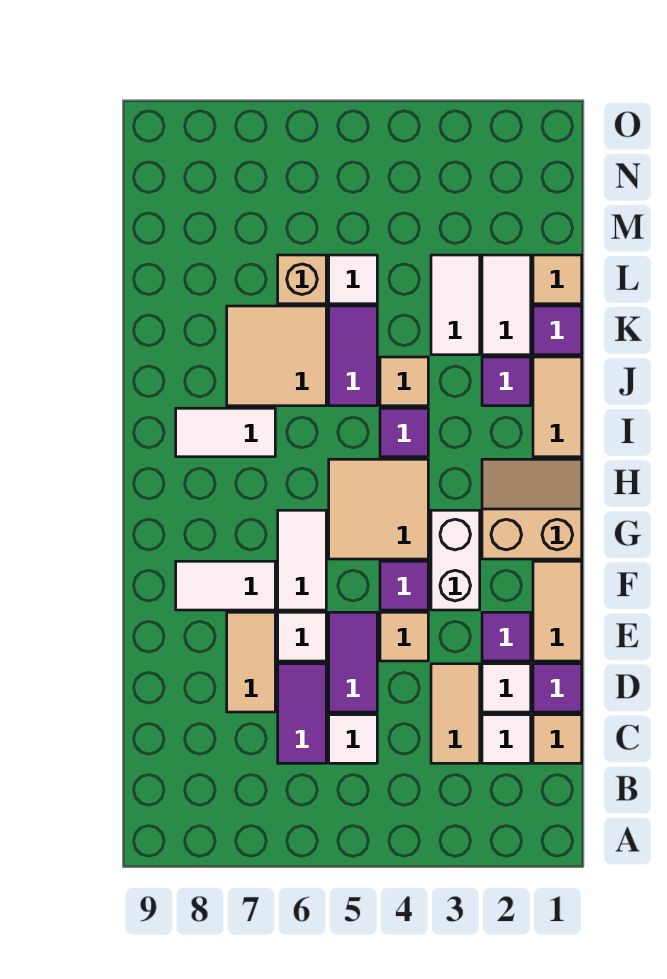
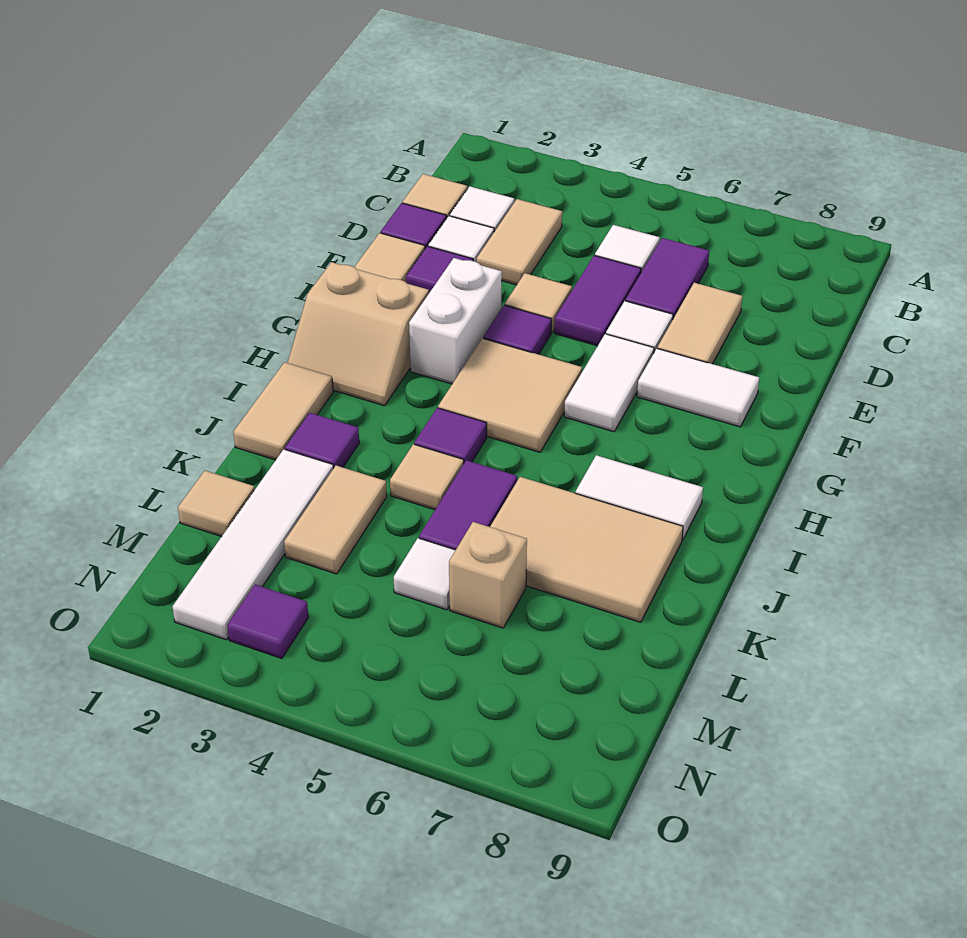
tan tile J6:K7 level 1 -> tan tile J6:K8 level 1
purple tile K1 level 1 -> purple tile N3 level 1
white tile K2:L2 level 1 -> white tile K2:N2 level 1
white tile K3:L3 level 1 -> tan tile K3:L3 level 1

